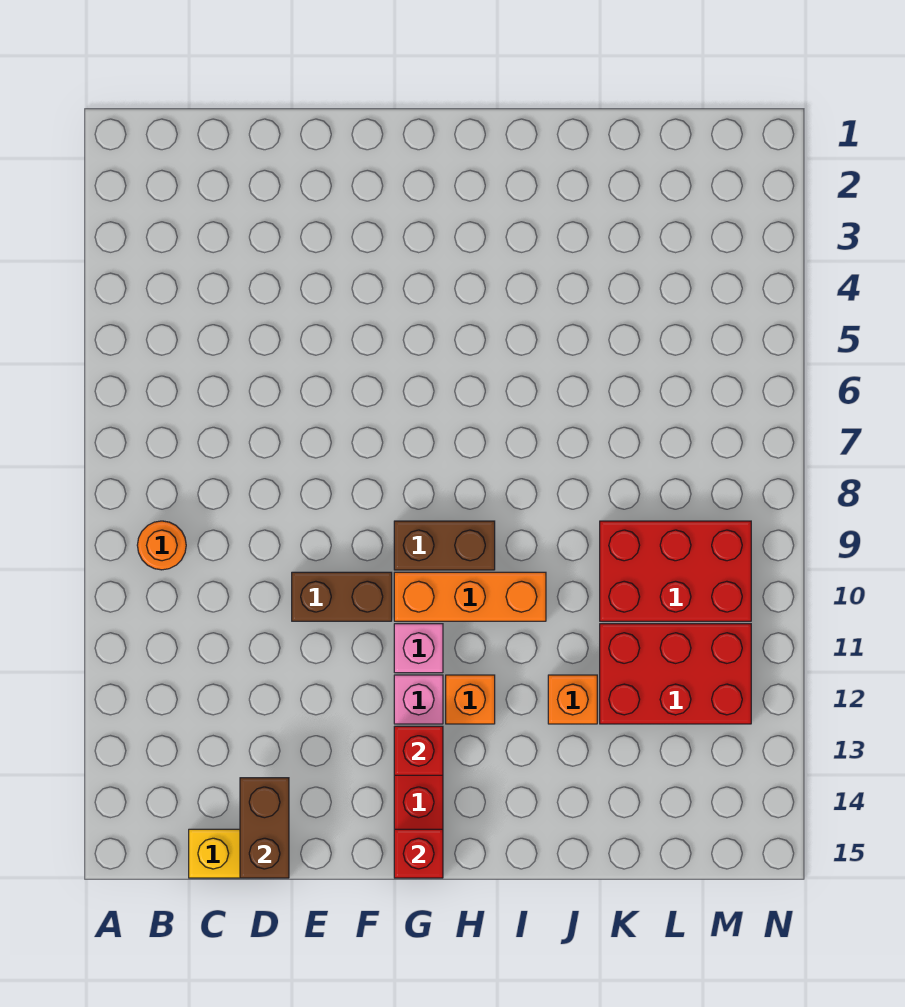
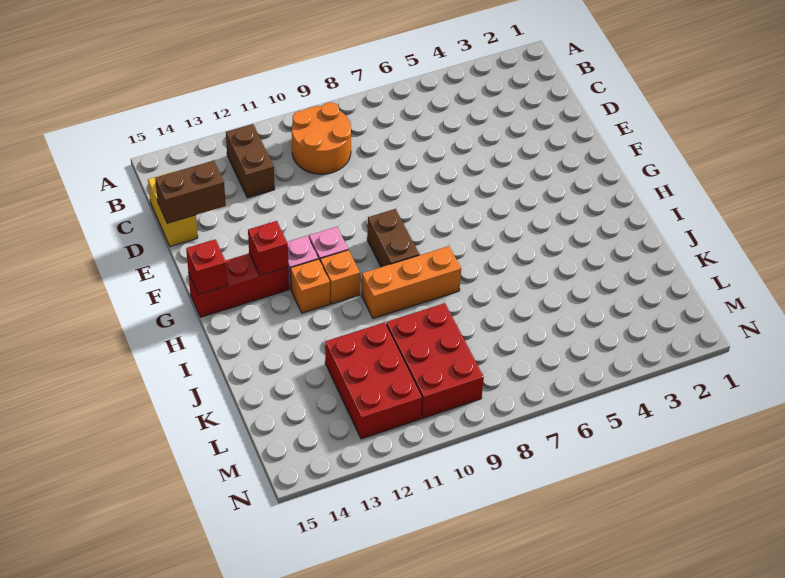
orange round brick B9 level 1 -> orange round brick B9:C10 level 1
brown brick E10:F10 level 1 -> brown brick B12:C12 level 1
orange brick G10:I10 level 1 -> orange brick I8:I10 level 1
orange brick J12 level 1 -> orange brick H11 level 1

